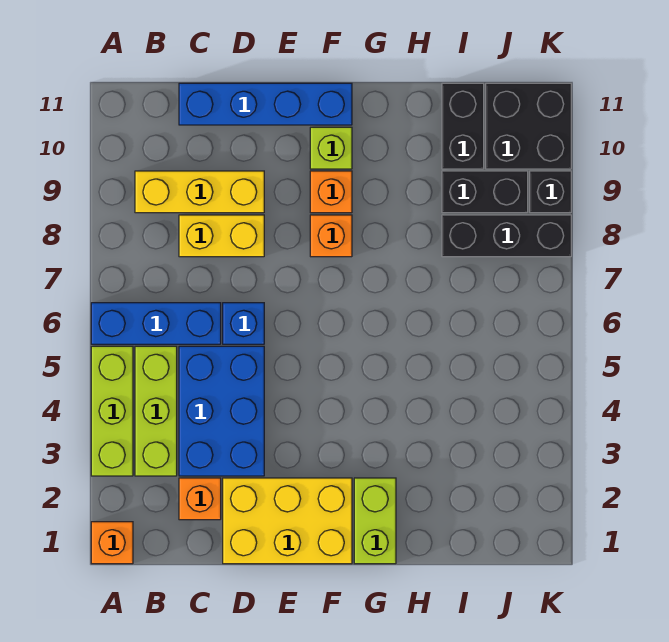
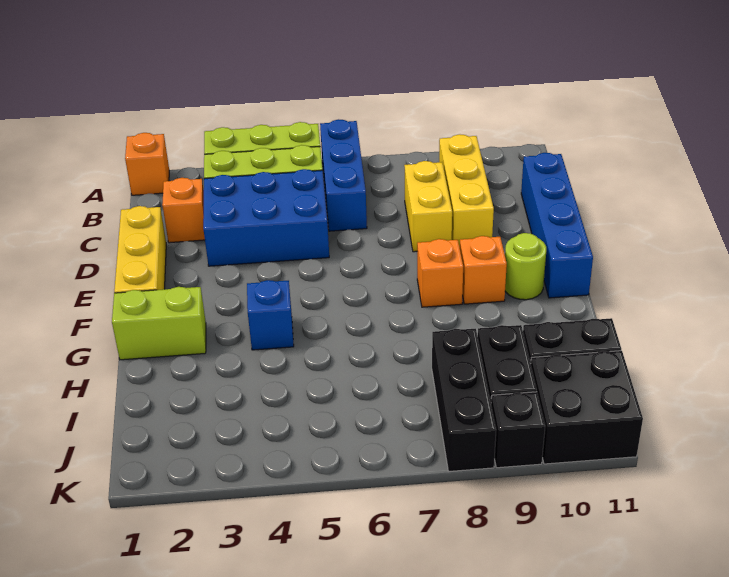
yellow brick D1:F2 level 1 -> yellow brick D1:F1 level 1
blue brick D6 level 1 -> blue brick G4 level 1
lime brick F10 level 1 -> lime round brick F10 level 1

